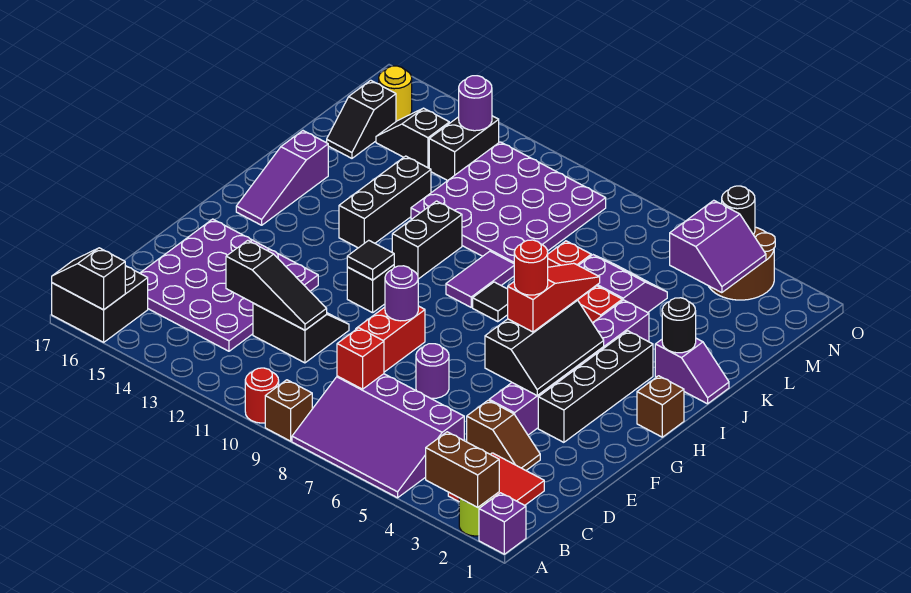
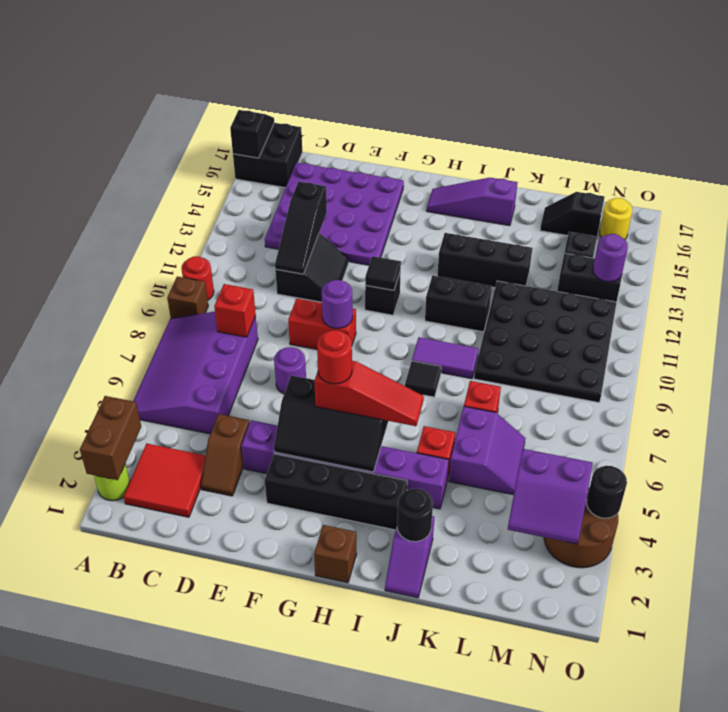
purple brick A1 level 1 -> none
purple plate K9:N12 level 1 -> black plate K9:N12 level 1

